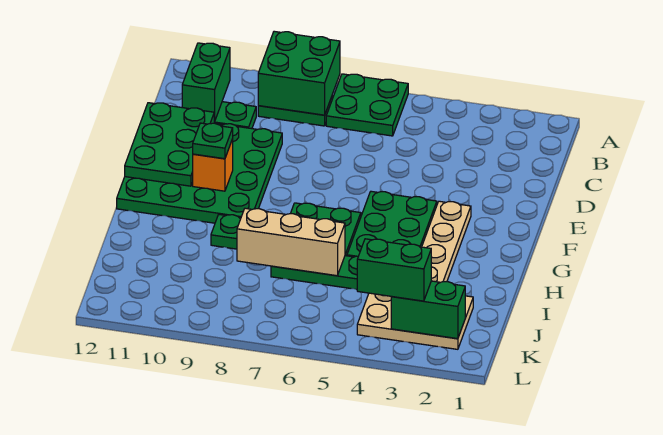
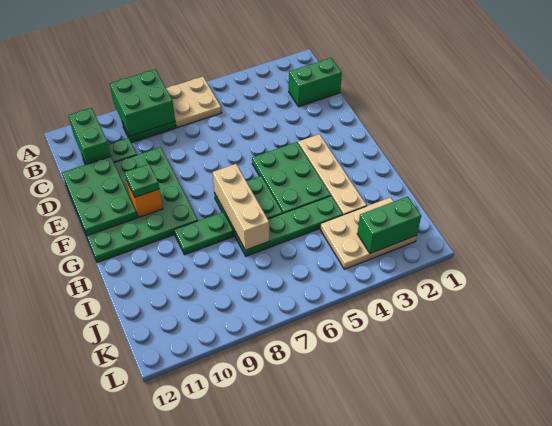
green plate A6:B7 level 1 -> tan plate A6:B7 level 1
tan brick I6:I8 level 2 -> tan brick G7:I7 level 2
green brick K3:K4 level 3 -> green brick C1:C2 level 1

